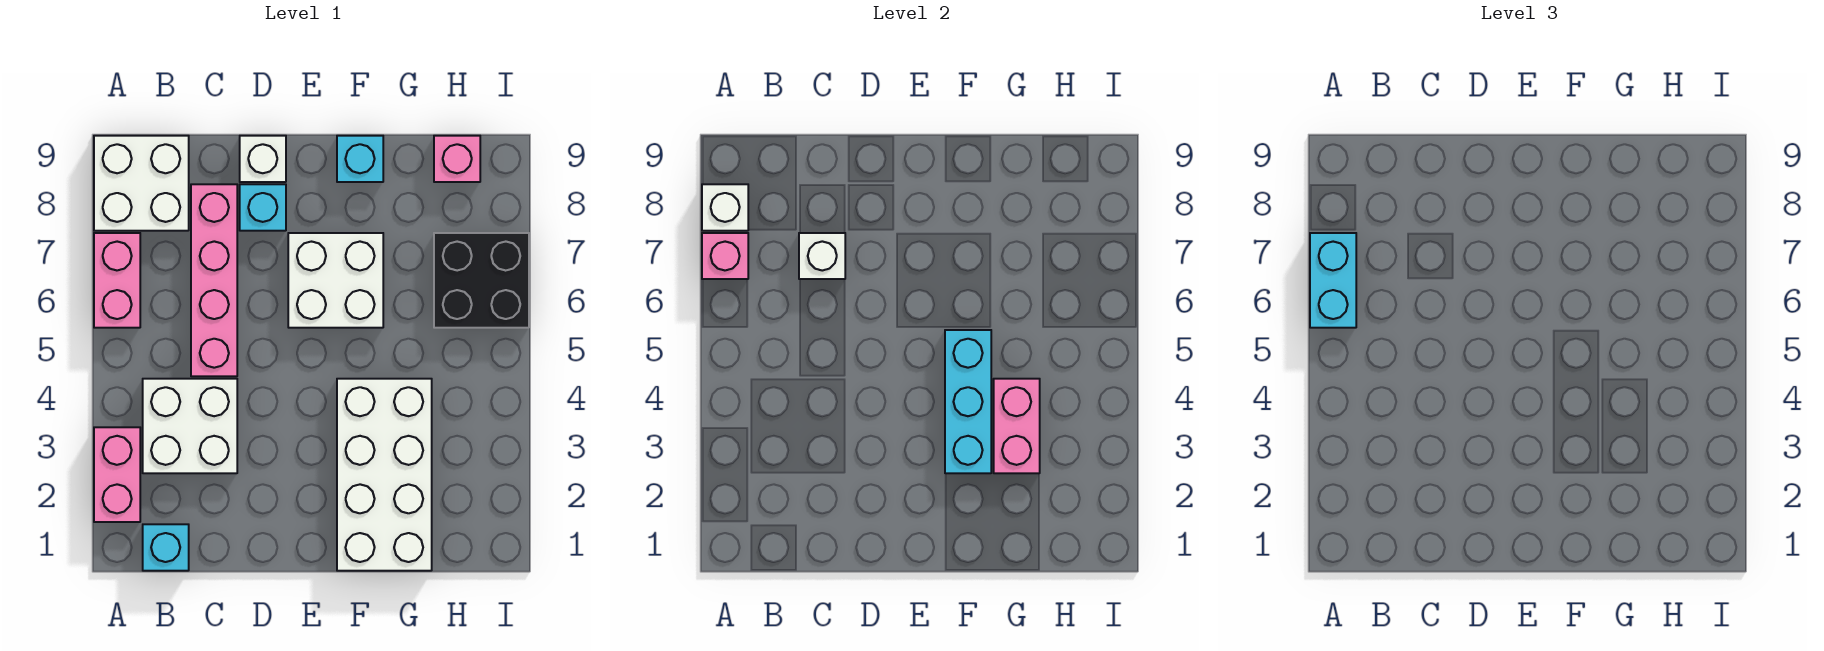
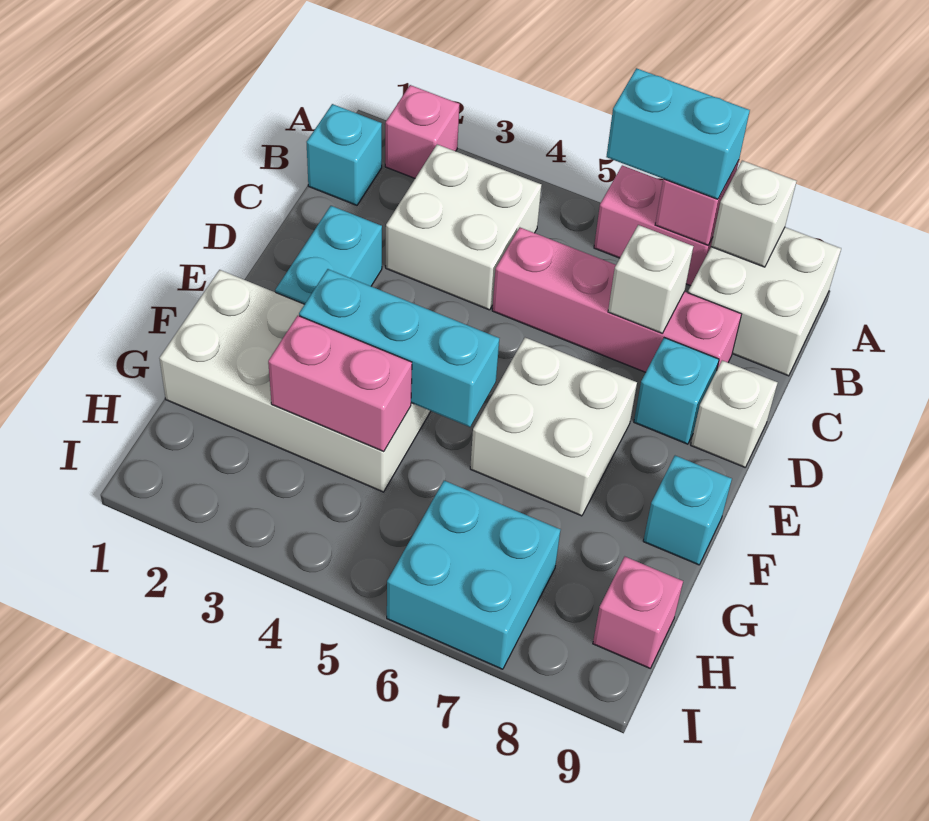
pink brick A2:A3 level 1 -> pink brick A2 level 1
none -> cyan brick D2:E2 level 1
black brick H6:I7 level 1 -> cyan brick H6:I7 level 1

